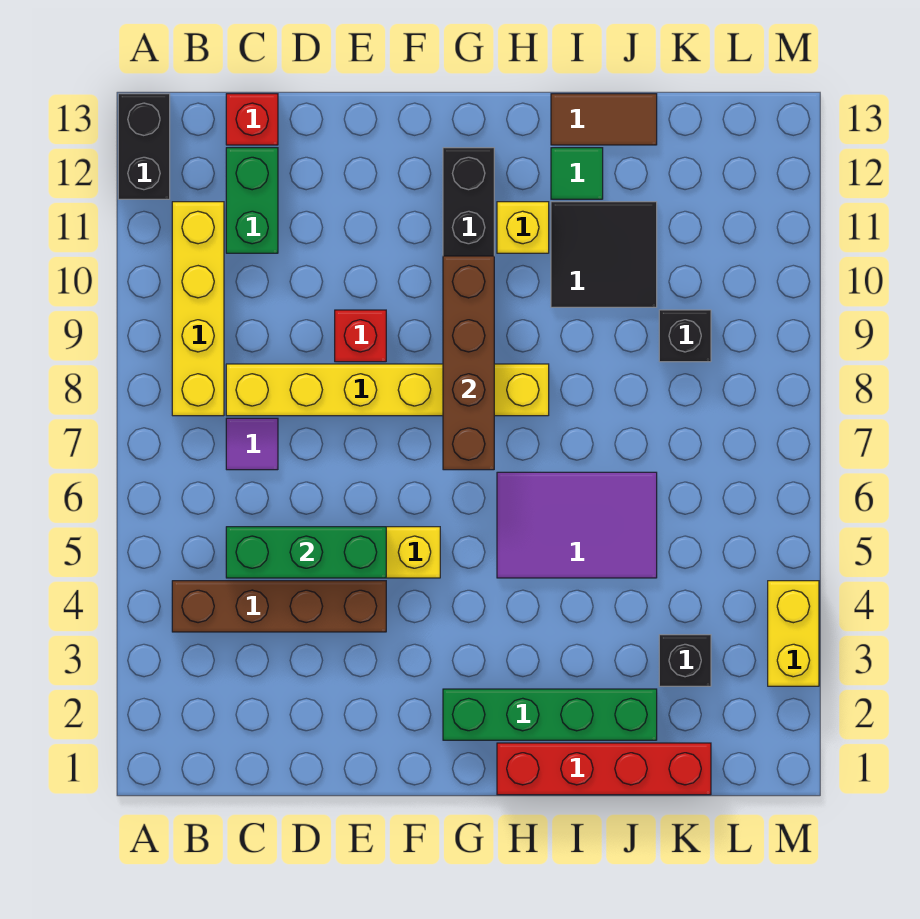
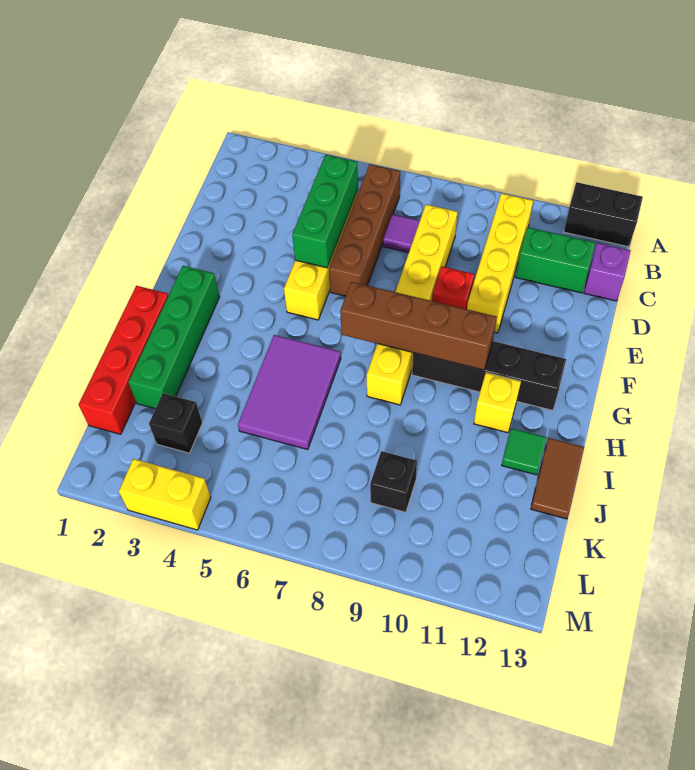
brown brick B4:E4 level 1 -> brown brick B6:E6 level 1
yellow brick B8:B11 level 1 -> yellow brick B10:E10 level 1
red brick C13 level 1 -> purple brick C13 level 1
black tile I10:J11 level 1 -> none

